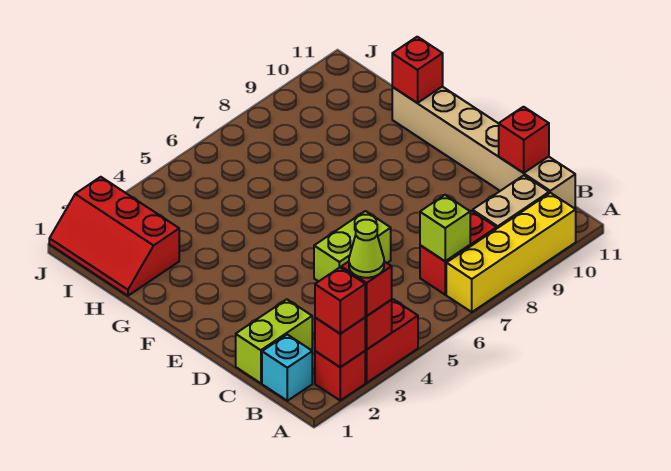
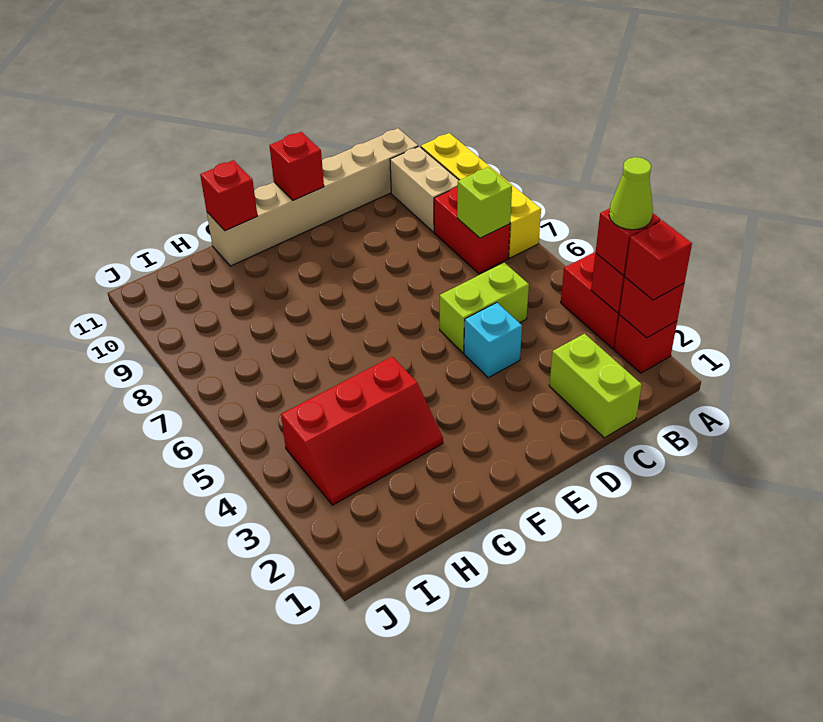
cyan brick B1 level 1 -> cyan brick D4 level 1
red brick C11 level 2 -> red brick E11 level 2
lime brick D5:D6 level 1 -> lime brick C5:D5 level 1
red slope H1:J2 level 1 top 2 -> red slope G3:I4 level 1 top 4

